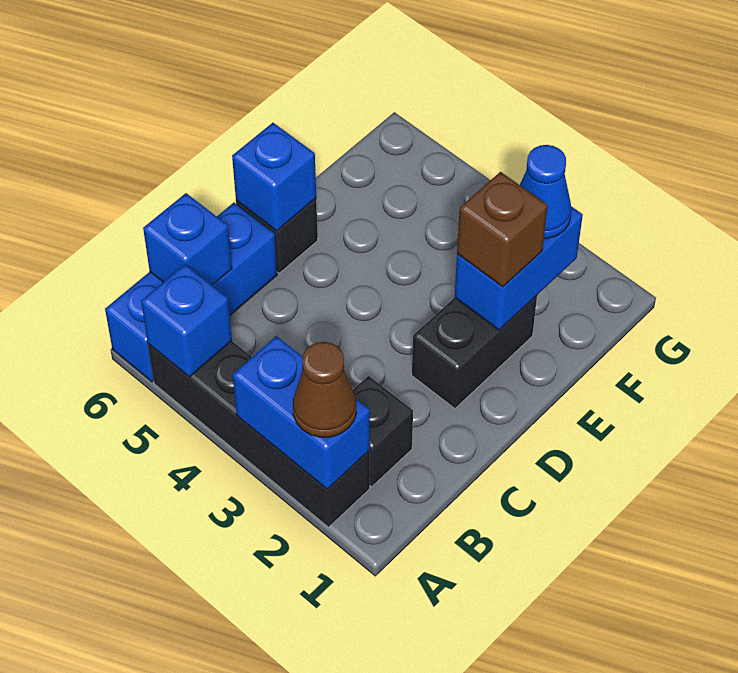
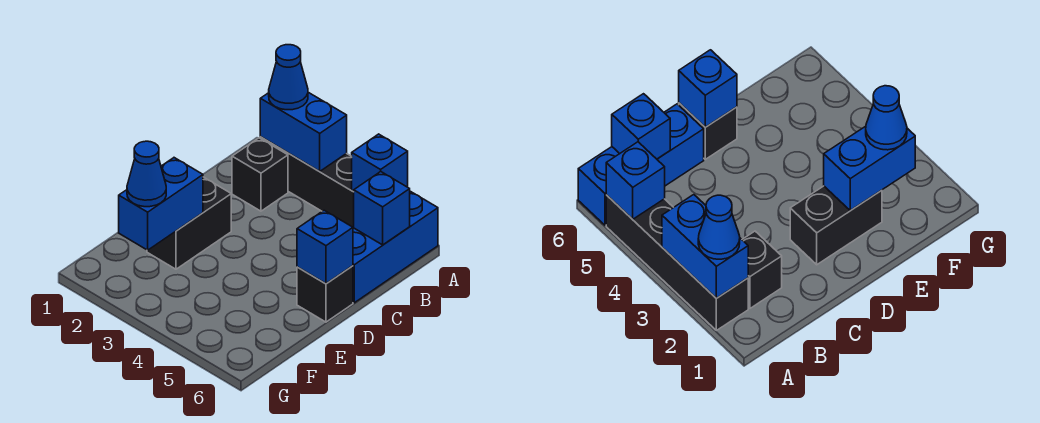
brown cone A2 level 3 -> blue cone A2 level 3
brown brick E2 level 3 -> none

